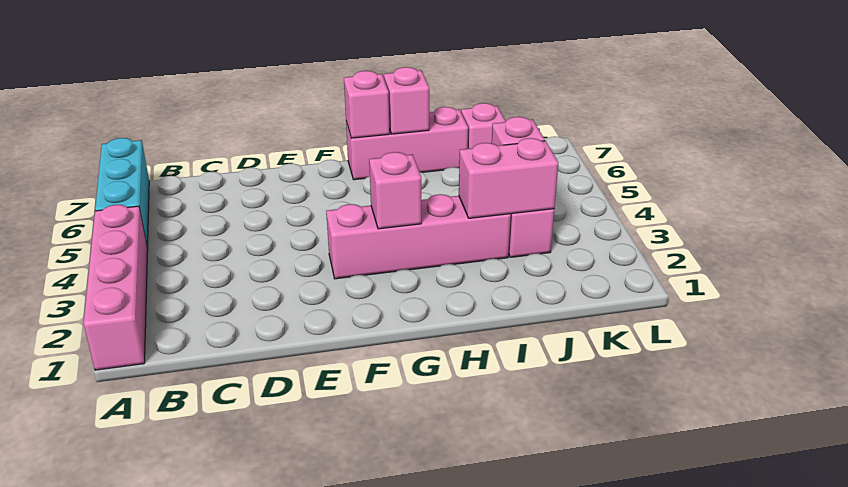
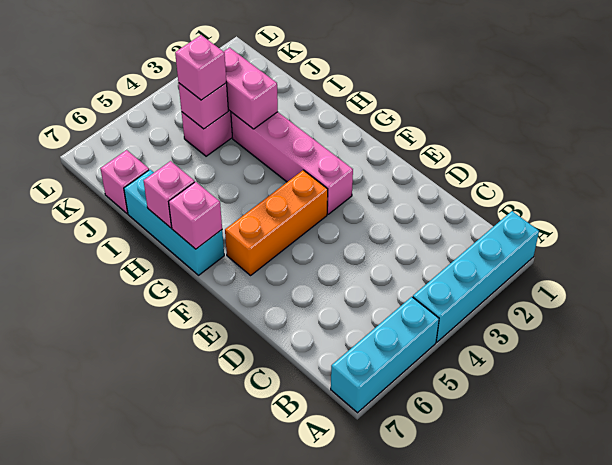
pink brick A1:A4 level 1 -> cyan brick A1:A4 level 1
none -> orange brick F4:F6 level 1
pink brick G3 level 2 -> pink brick J4 level 3
pink brick G7:I7 level 1 -> cyan brick G7:I7 level 1

